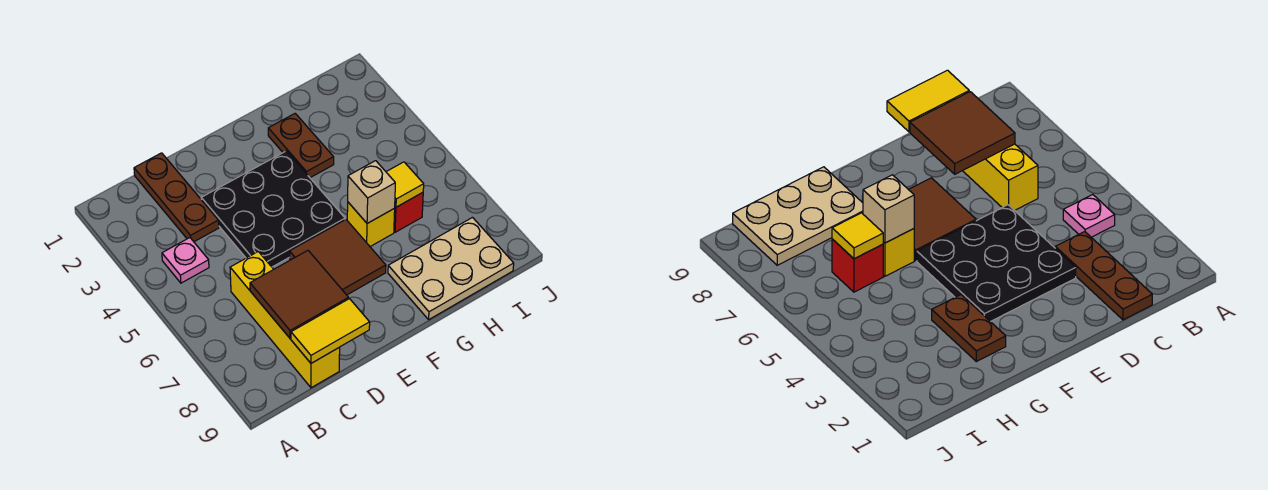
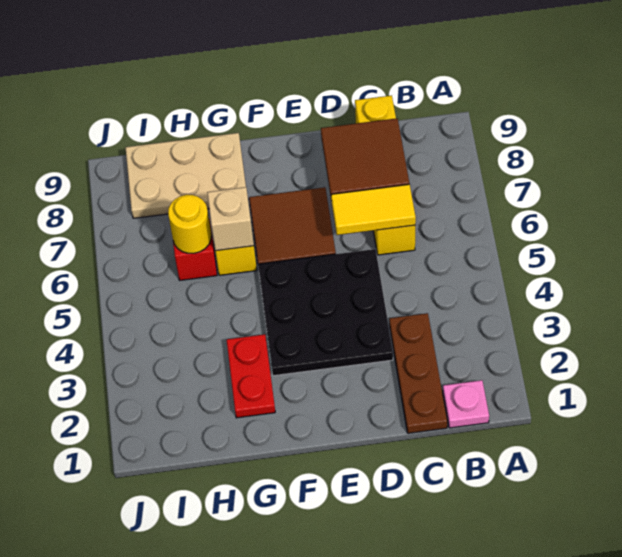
pink plate B4 level 1 -> pink plate B1 level 1
yellow tile C9:D9 level 2 -> yellow tile C6:D6 level 2
brown plate G2:G3 level 1 -> red plate G2:G3 level 1
yellow tile H6 level 2 -> yellow round brick H6 level 2

